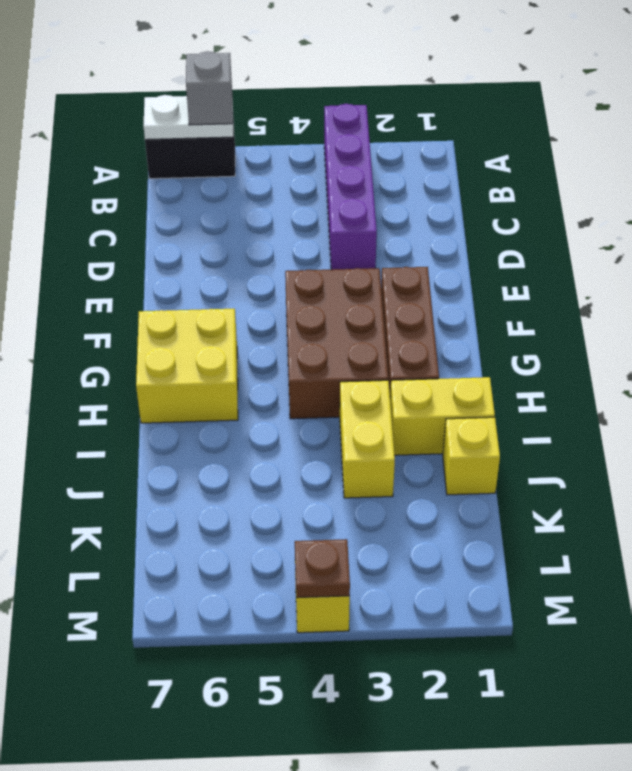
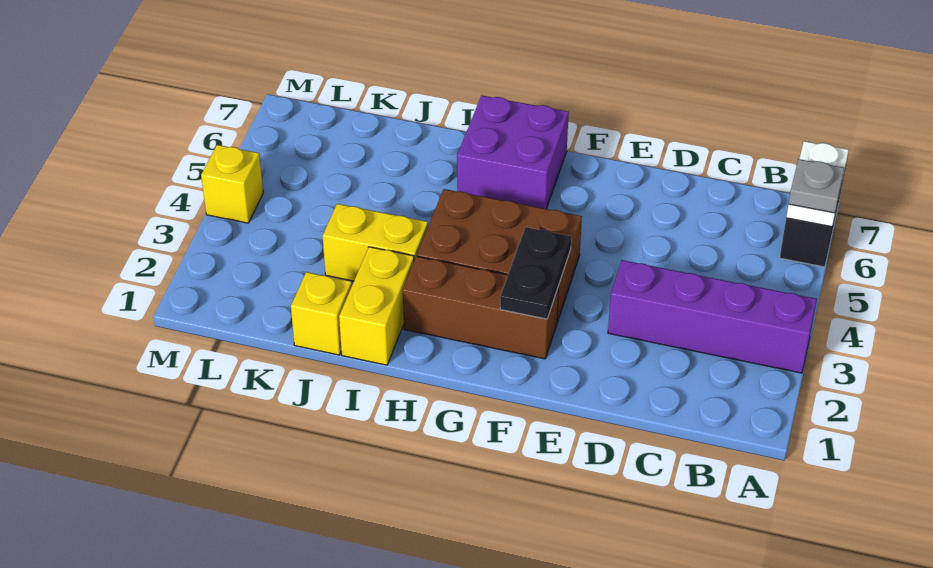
grey brick A6 level 3 -> grey plate A6 level 3
none -> black plate F2:F3 level 2
yellow brick G6:H7 level 1 -> purple brick G6:H7 level 1
brown plate M4 level 2 -> none

